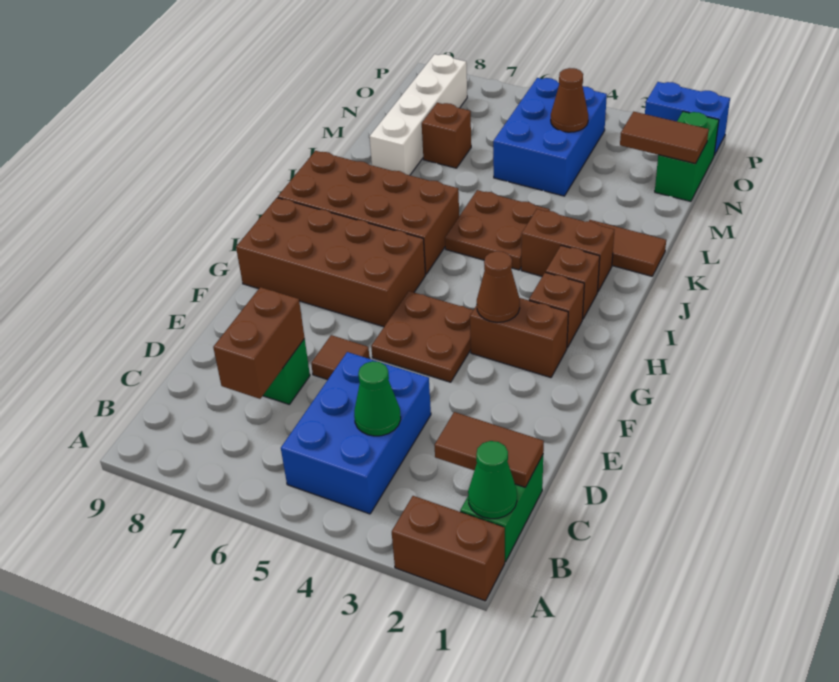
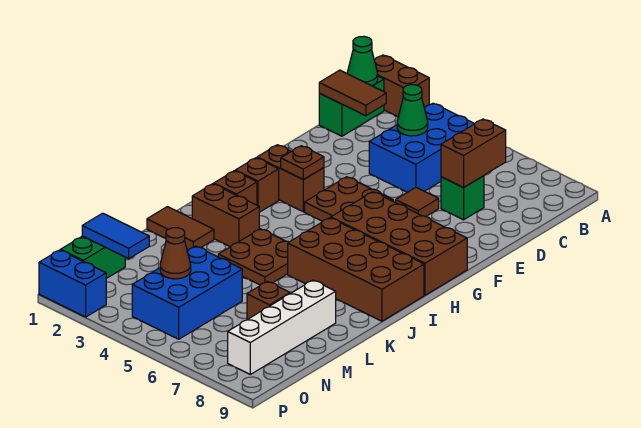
brown cone G3 level 2 -> brown plate G3 level 2
brown tile N1:N2 level 2 -> blue tile N1:N2 level 2

